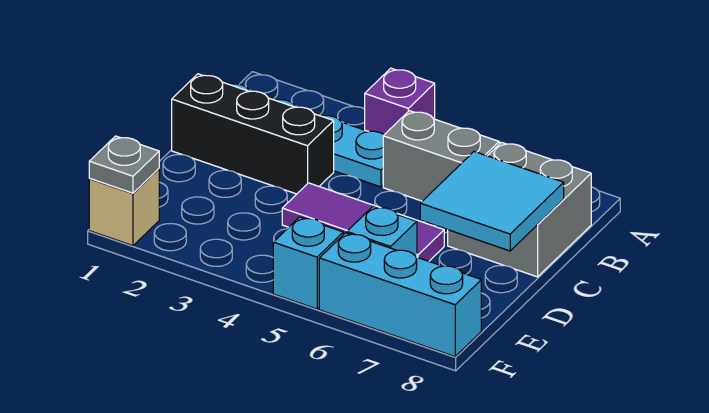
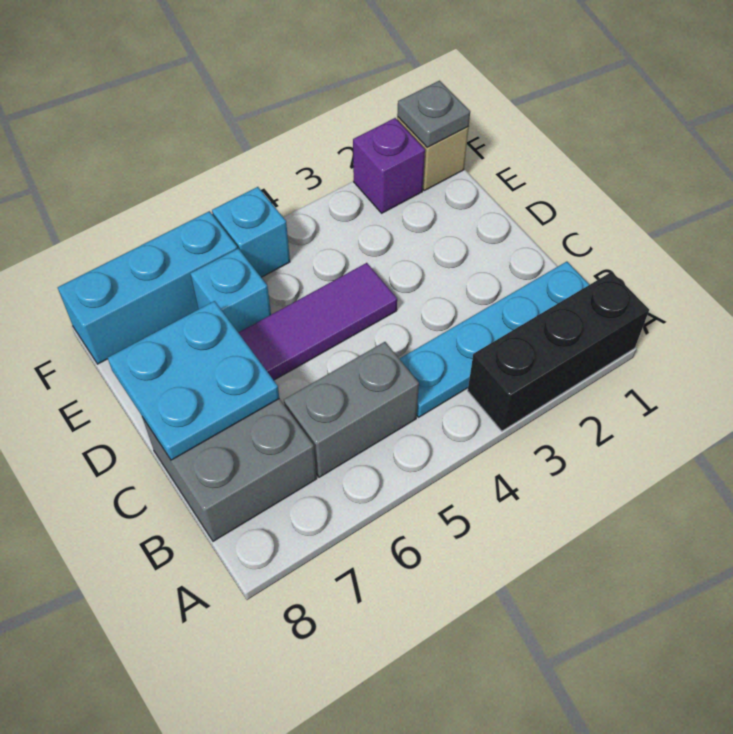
purple brick A4 level 1 -> purple brick F2 level 1
black brick C1:C3 level 1 -> black brick A1:A3 level 1
cyan tile C7:D8 level 2 -> cyan plate C7:D8 level 2

